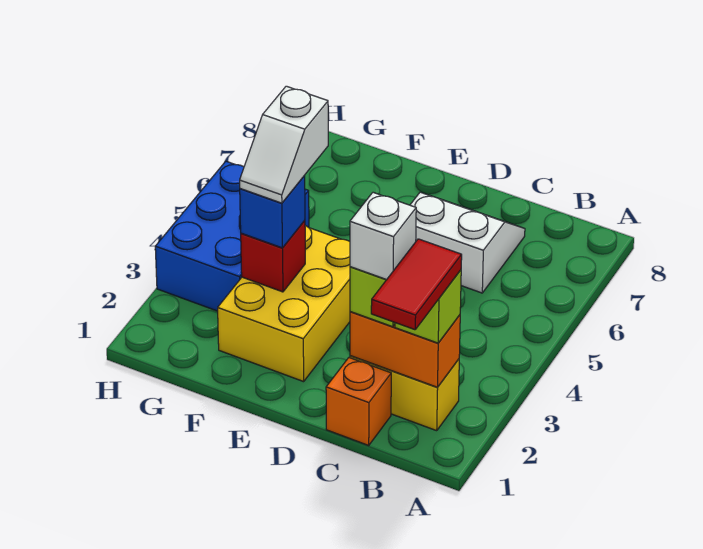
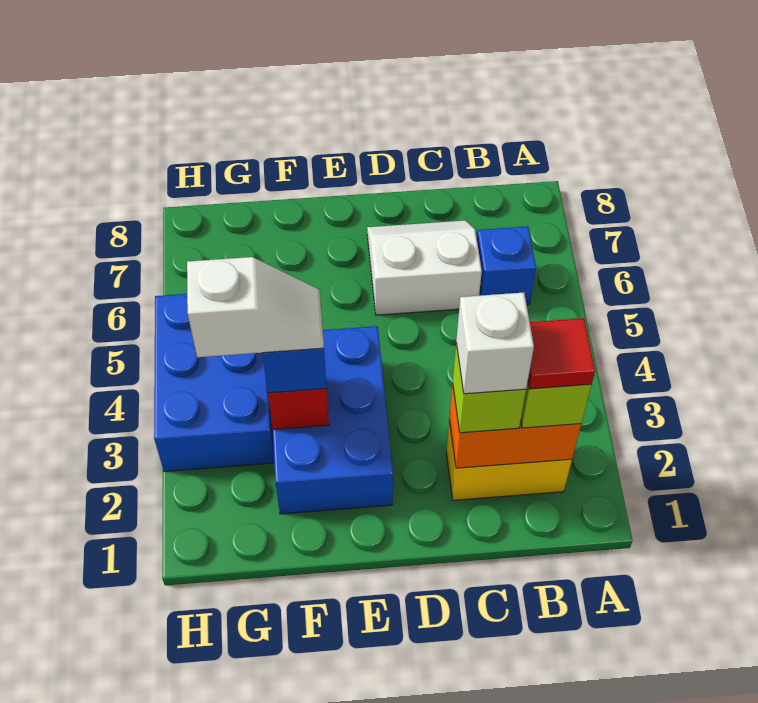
red tile B1:B2 level 4 -> red tile B2 level 4
none -> blue brick B6 level 1
orange brick C1 level 1 -> none
yellow brick E2:F4 level 1 -> blue brick E2:F4 level 1
white slope F3:F4 level 4 top 4 -> white slope F3:G3 level 4 top G

